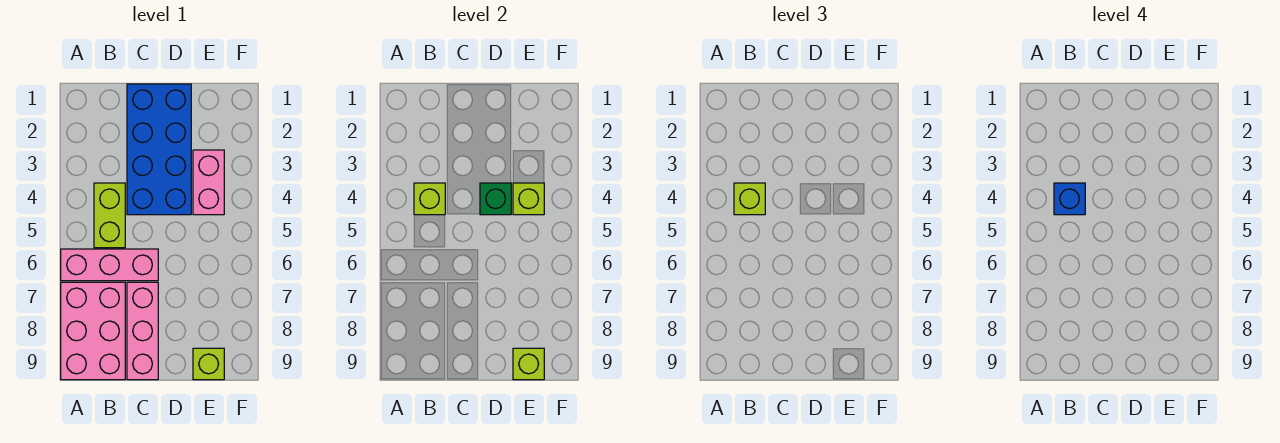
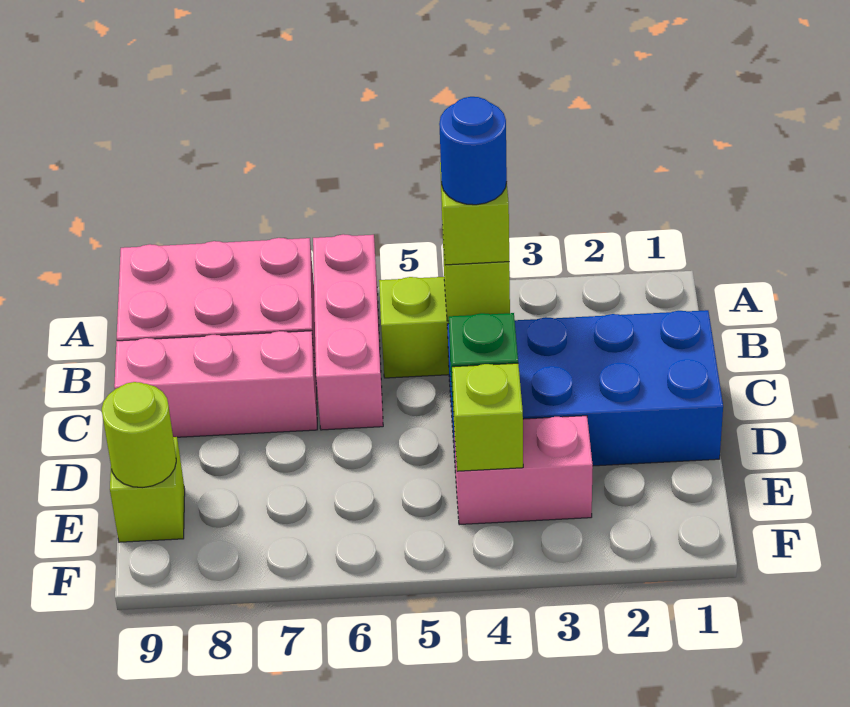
blue brick B4 level 4 -> blue round brick B4 level 4
lime brick E9 level 2 -> lime round brick E9 level 2

